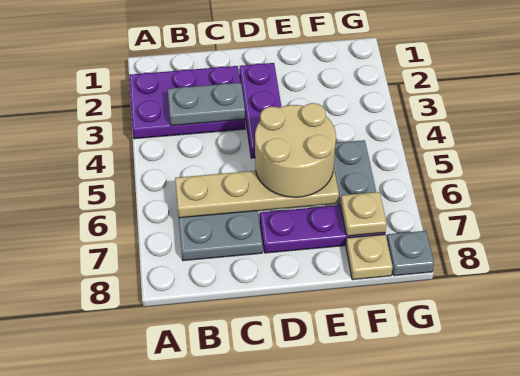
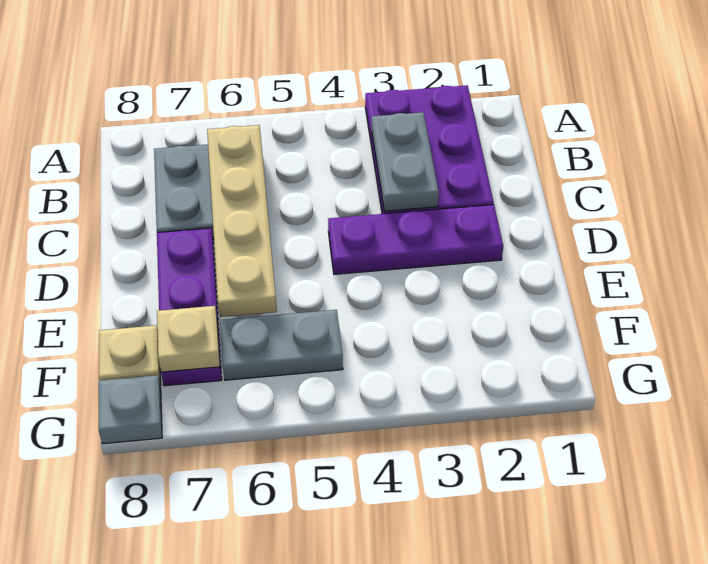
tan round brick D5:E6 level 3 -> none

